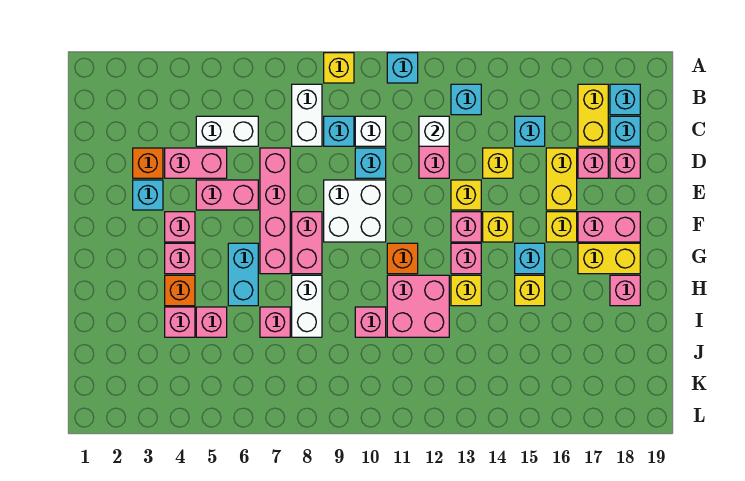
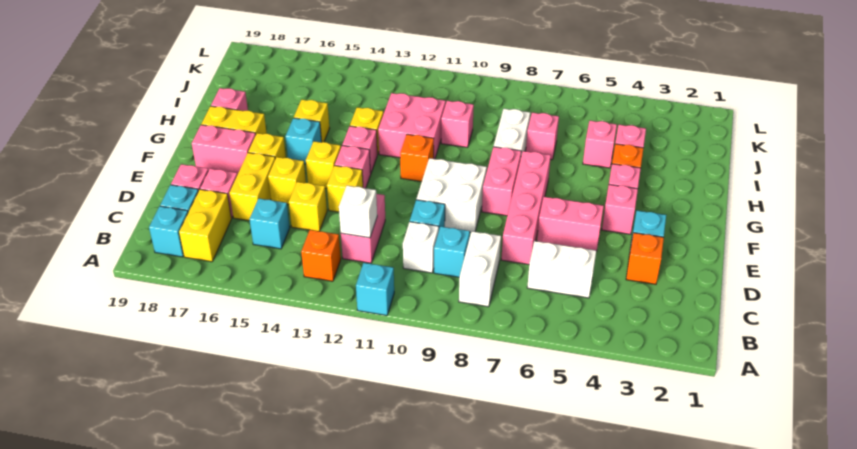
yellow brick A9 level 1 -> yellow brick E15 level 1
cyan brick B13 level 1 -> orange brick B13 level 1
pink brick D4:D5 level 1 -> none
cyan brick G6:H6 level 1 -> none

